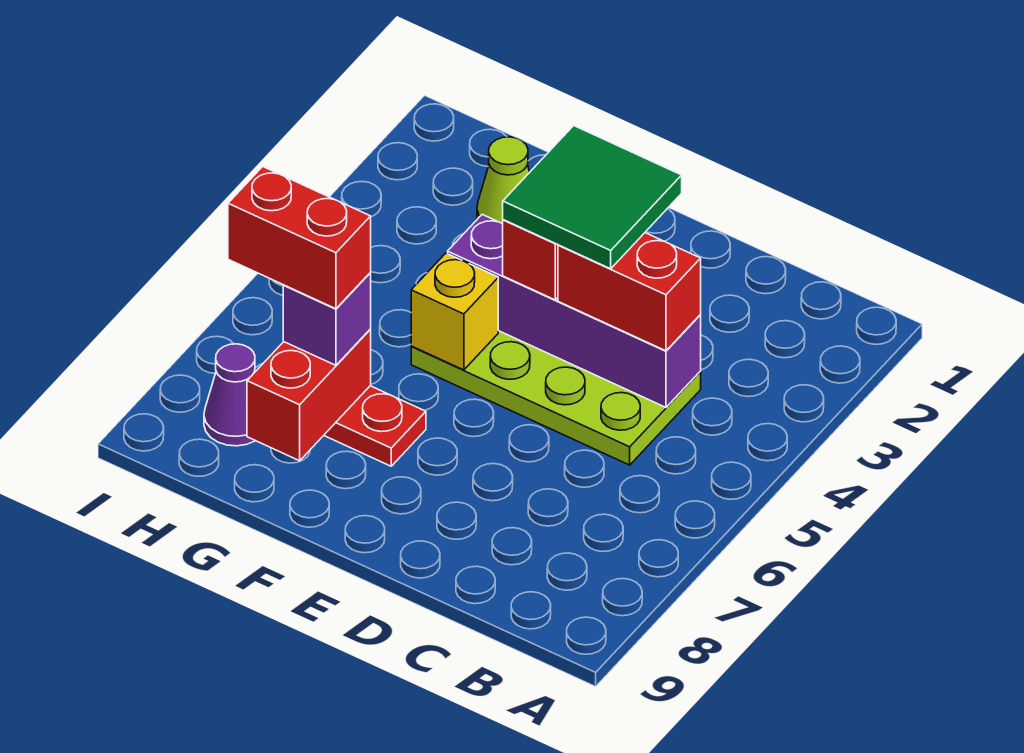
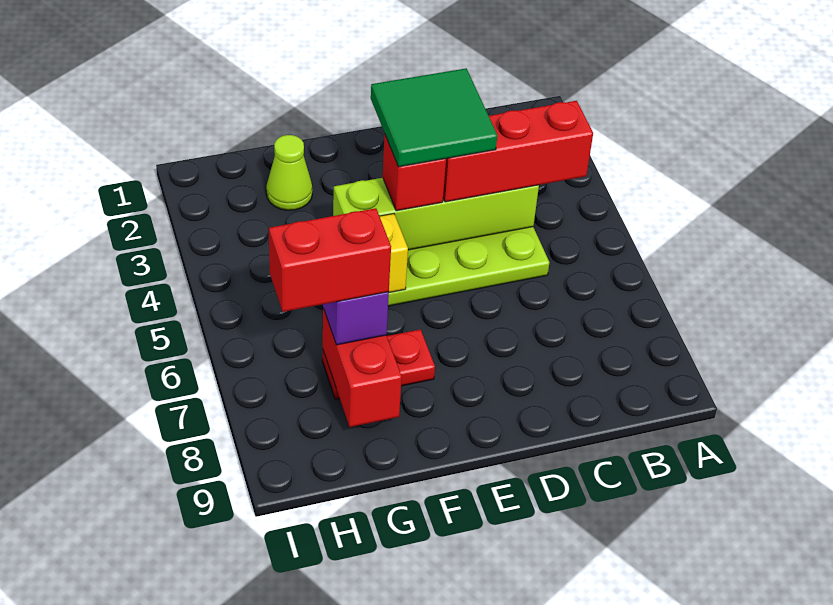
purple brick C4:F4 level 2 -> lime brick C4:F4 level 2
red brick C4:D4 level 3 -> red brick B4:D4 level 3
purple cone H8 level 1 -> none

